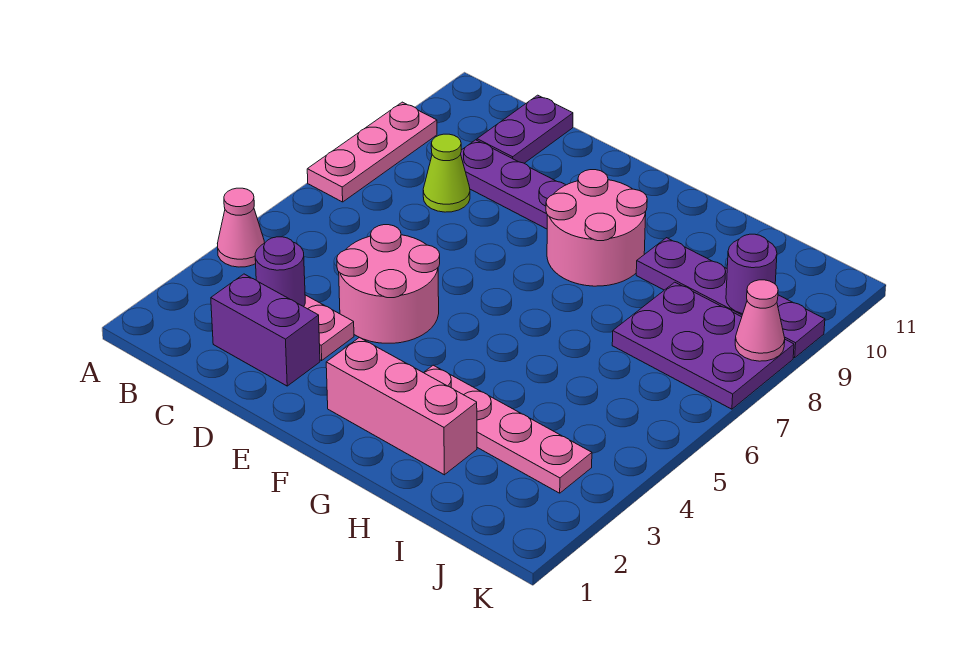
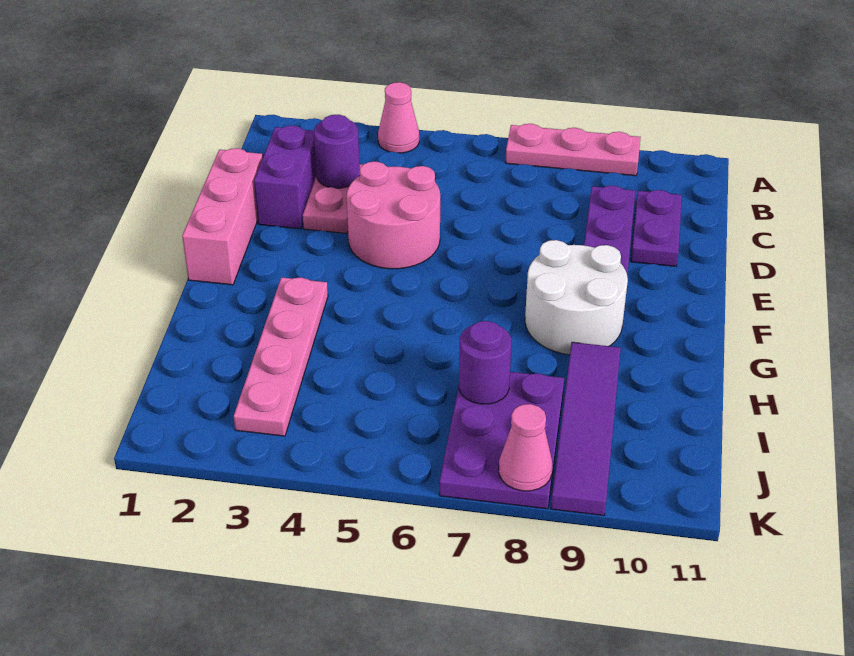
lime cone C8 level 1 -> none
purple plate C10:C11 level 1 -> purple plate C10:D10 level 1
pink brick F2:H2 level 1 -> pink brick D1:F1 level 1
pink round brick F8:G9 level 1 -> white round brick F8:G9 level 1
purple plate H9:K9 level 1 -> purple tile H9:K9 level 1
purple round brick J9 level 2 -> purple round brick I7 level 2

